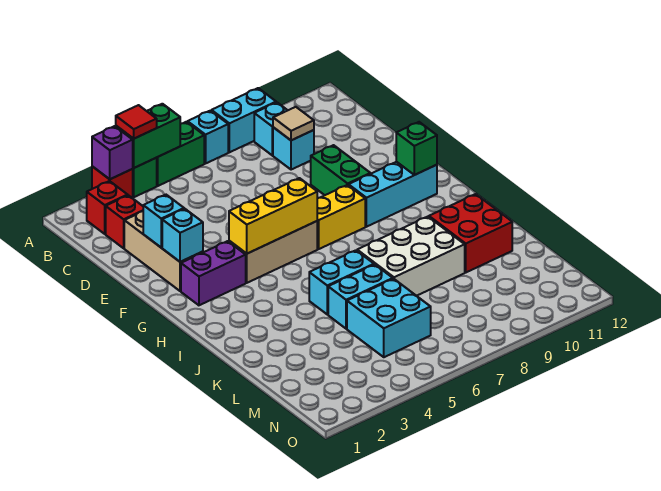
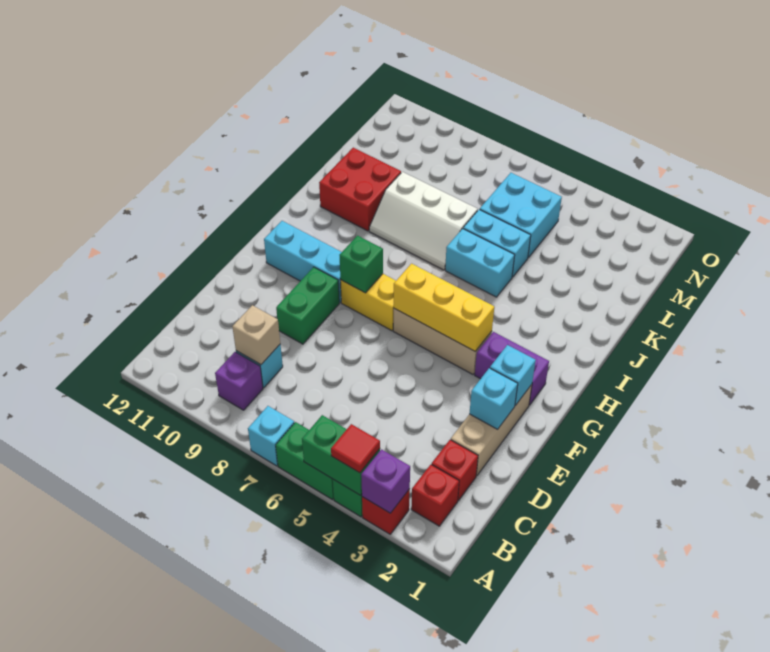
cyan brick A8:A9 level 1 -> none
cyan brick B9 level 1 -> purple brick B9 level 1
tan tile C9 level 2 -> tan brick C9 level 2
green brick G11 level 2 -> green brick G8 level 2
white brick J7:K9 level 1 -> white slope J7:K9 level 1 top K

